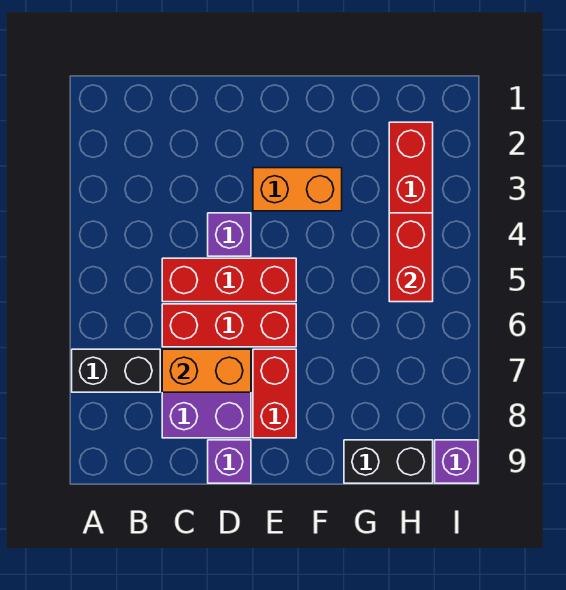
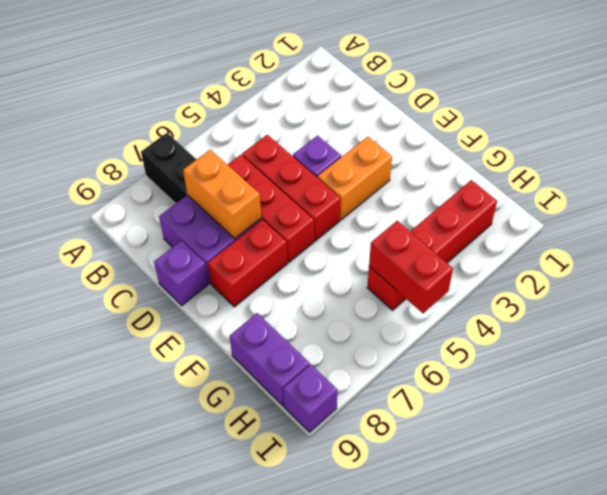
orange brick E3:F3 level 1 -> orange brick E3:E4 level 1
black brick G9:H9 level 1 -> purple brick G9:H9 level 1
red brick H4:H5 level 2 -> red brick H5:I5 level 2

